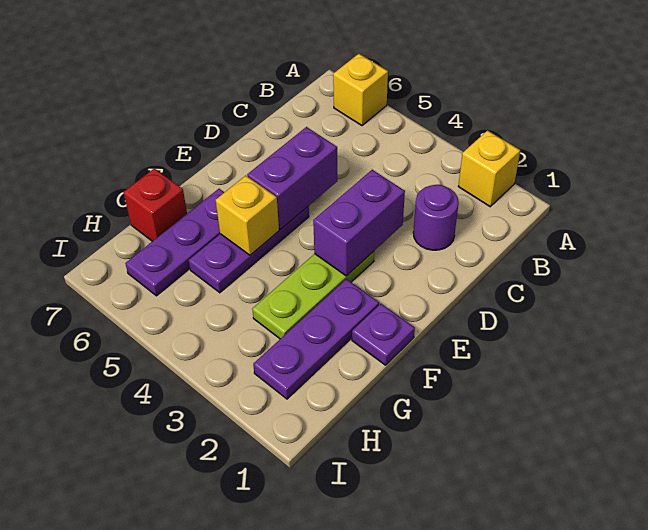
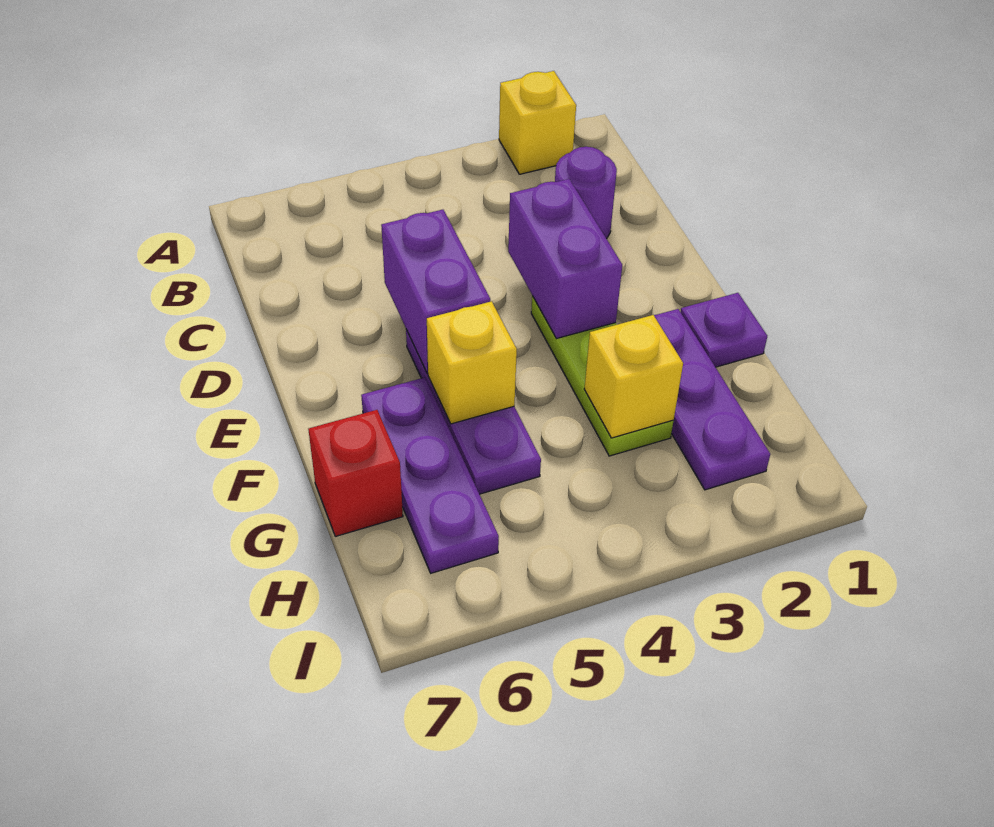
yellow brick A6 level 1 -> yellow brick G3 level 2

